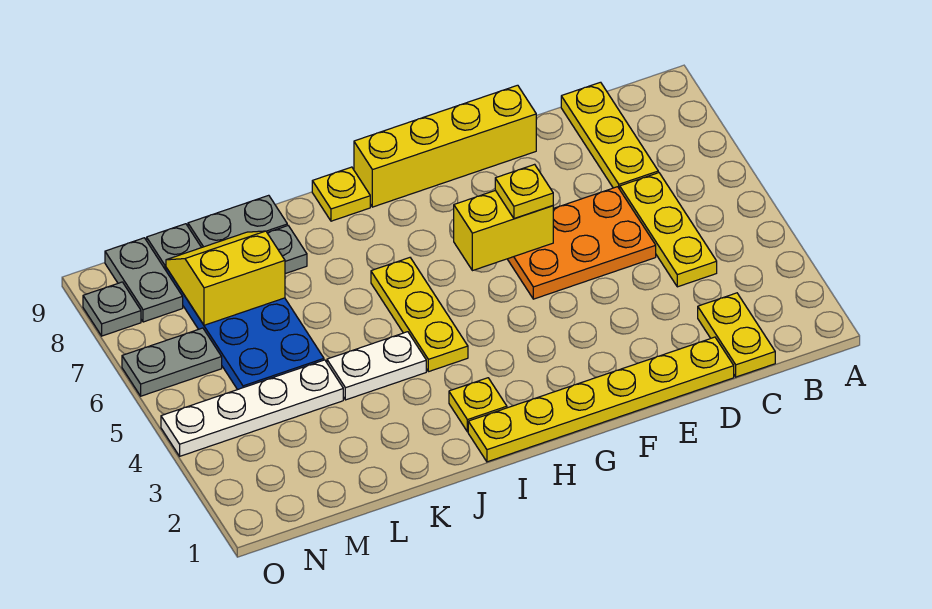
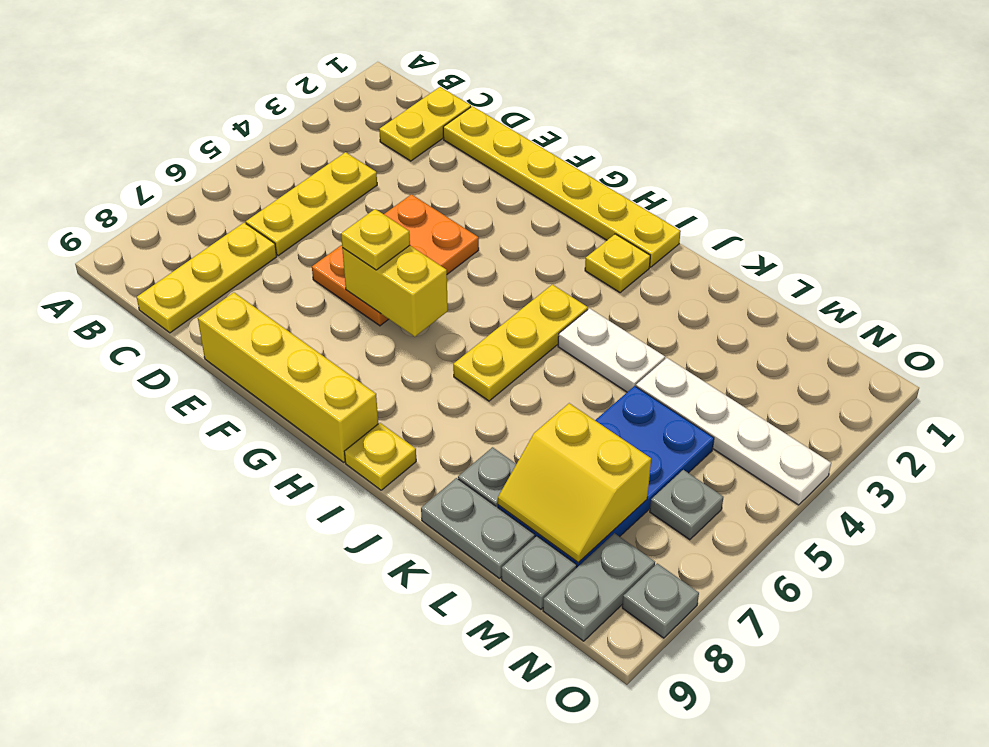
orange plate D5:F6 level 1 -> orange plate E4:F6 level 1
grey plate N6:O6 level 1 -> grey plate N6 level 1

